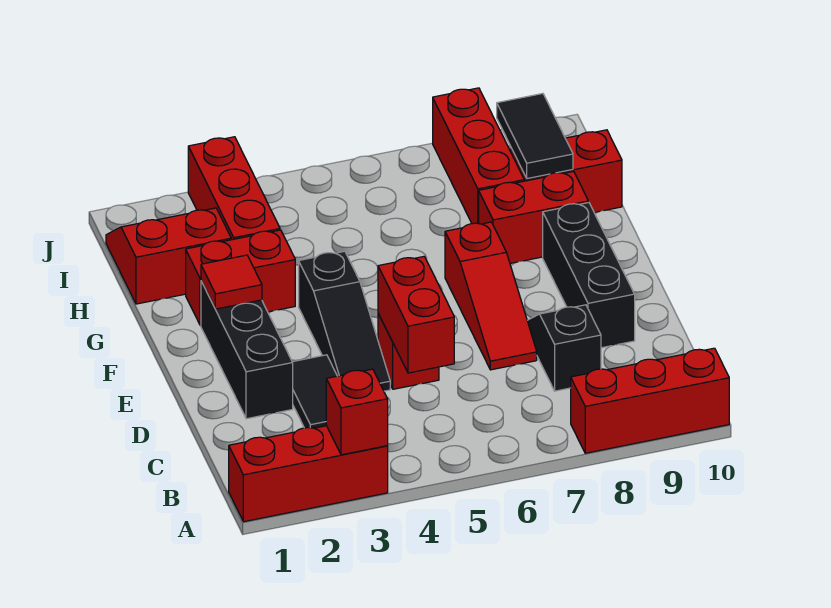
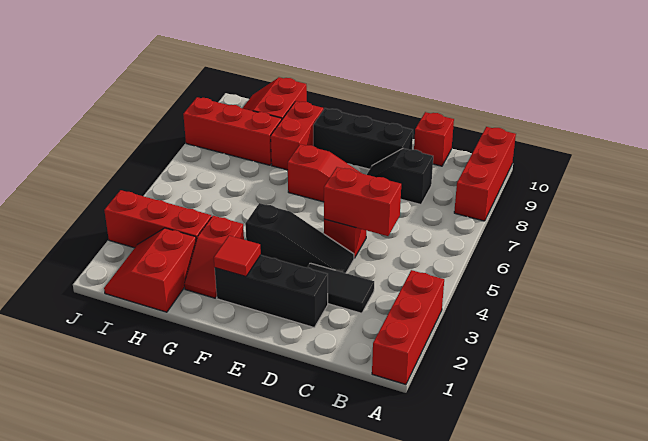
red brick A3 level 2 -> red brick C10 level 1
red brick G2:G3 level 1 -> red slope G2:G3 level 1 top 3
black tile H9:I9 level 2 -> none

